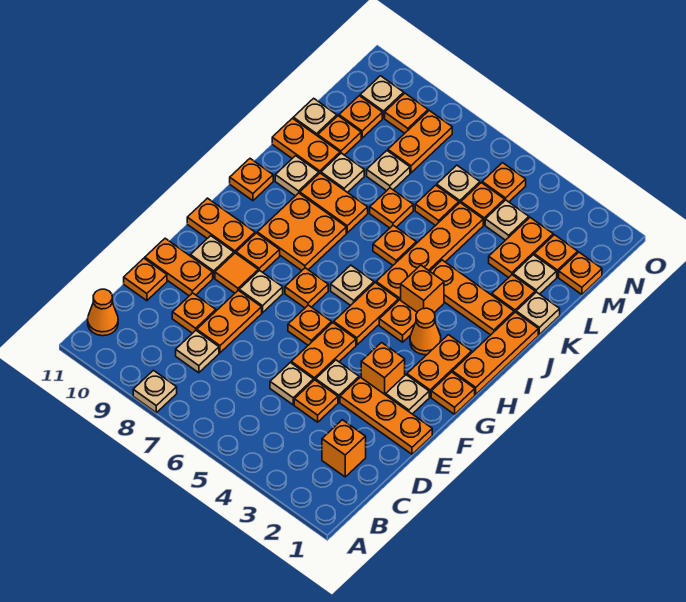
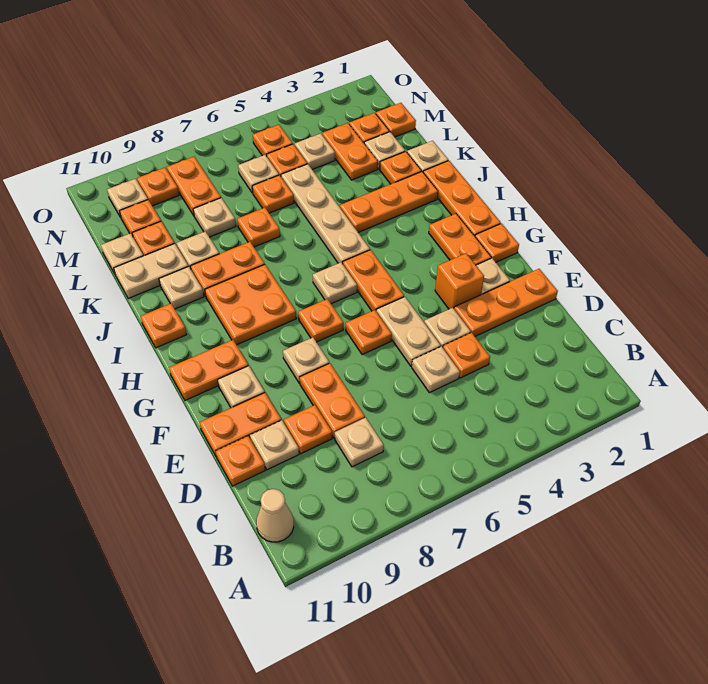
tan plate A8 level 1 -> tan plate D10 level 1
orange cone B11 level 1 -> tan cone B11 level 1
orange brick C2 level 1 -> none
orange plate E5:F5 level 1 -> tan plate E5:F5 level 1
orange tile F9 level 1 -> none
orange plate G9 level 1 -> none
orange cone H3 level 1 -> none
orange plate H4 level 1 -> none
orange brick I4 level 1 -> none
orange plate I5:L5 level 1 -> tan plate I5:L5 level 1
orange plate J6 level 1 -> none
orange plate K10:K11 level 1 -> tan plate K10:K11 level 1

